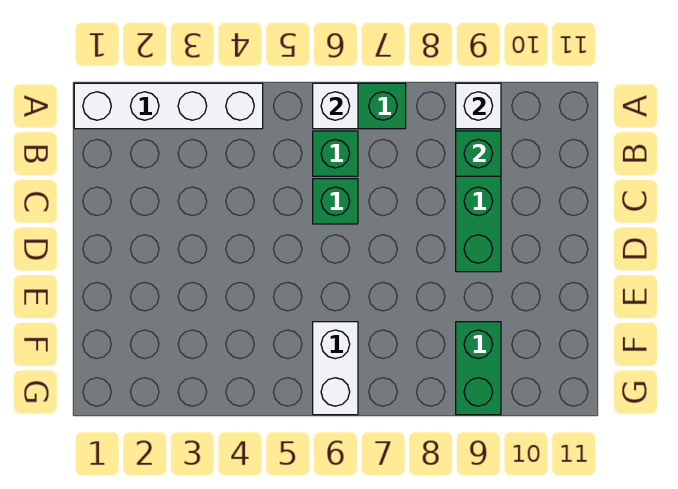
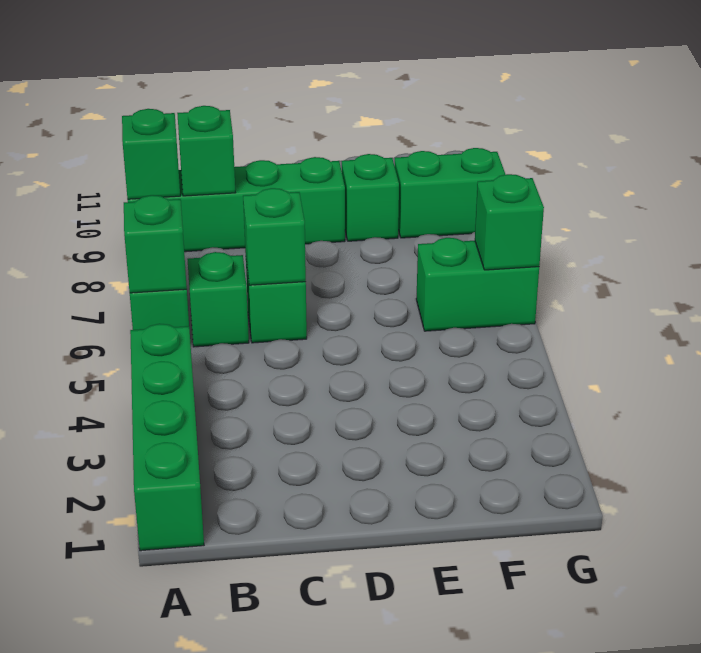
white brick A1:A4 level 1 -> green brick A1:A4 level 1
white brick A6 level 2 -> green brick A6 level 2
white brick A9 level 2 -> green brick A9 level 2
none -> green brick C6 level 2
none -> green brick E9 level 1
white brick F6:G6 level 1 -> green brick F6:G6 level 1
none -> green brick G6 level 2

